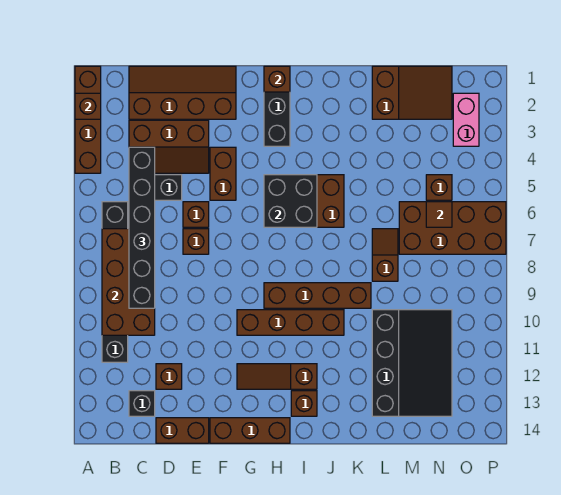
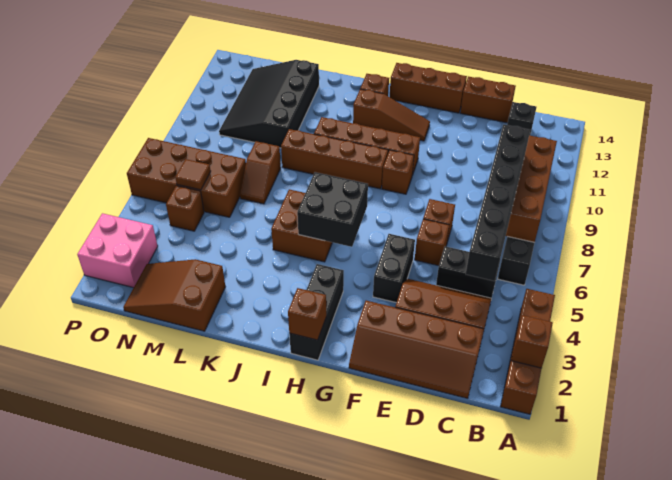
brown brick D12 level 1 -> brown brick G9 level 1
brown brick F4:F5 level 1 -> black brick F4:F5 level 1
pink brick O2:O3 level 1 -> pink brick O2:P3 level 1

